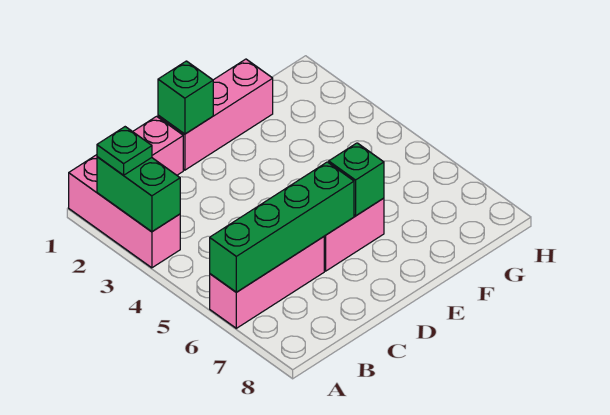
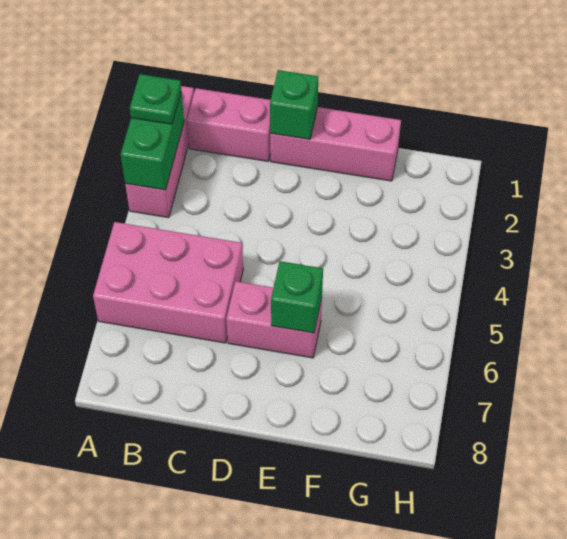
pink brick A6:C6 level 1 -> pink brick A5:C6 level 1
green brick A6:D6 level 2 -> none

